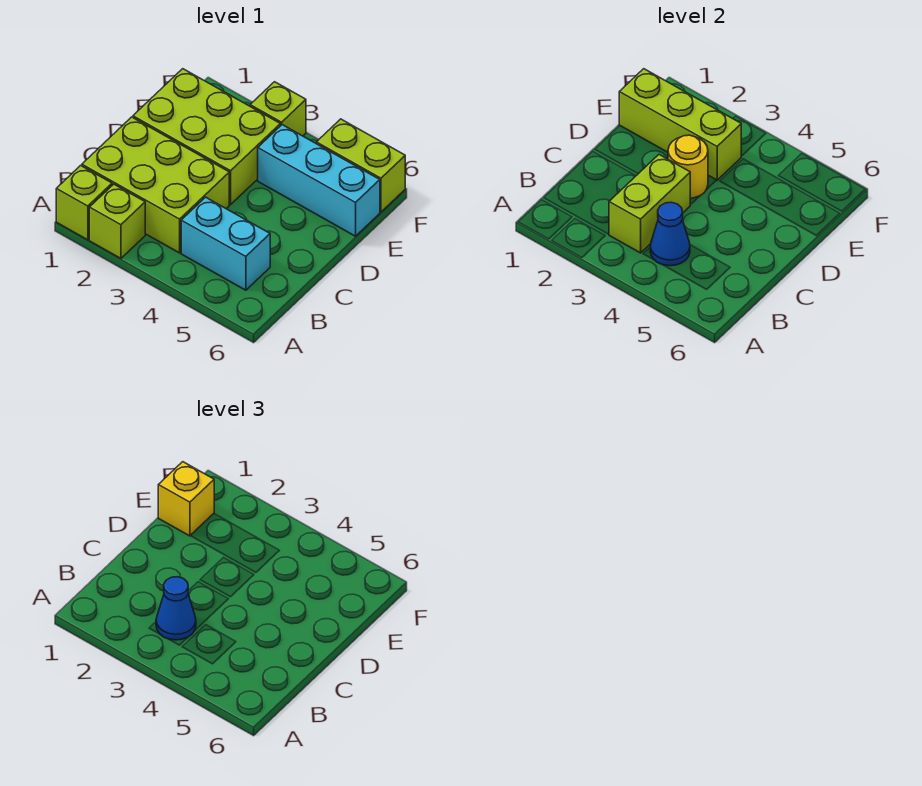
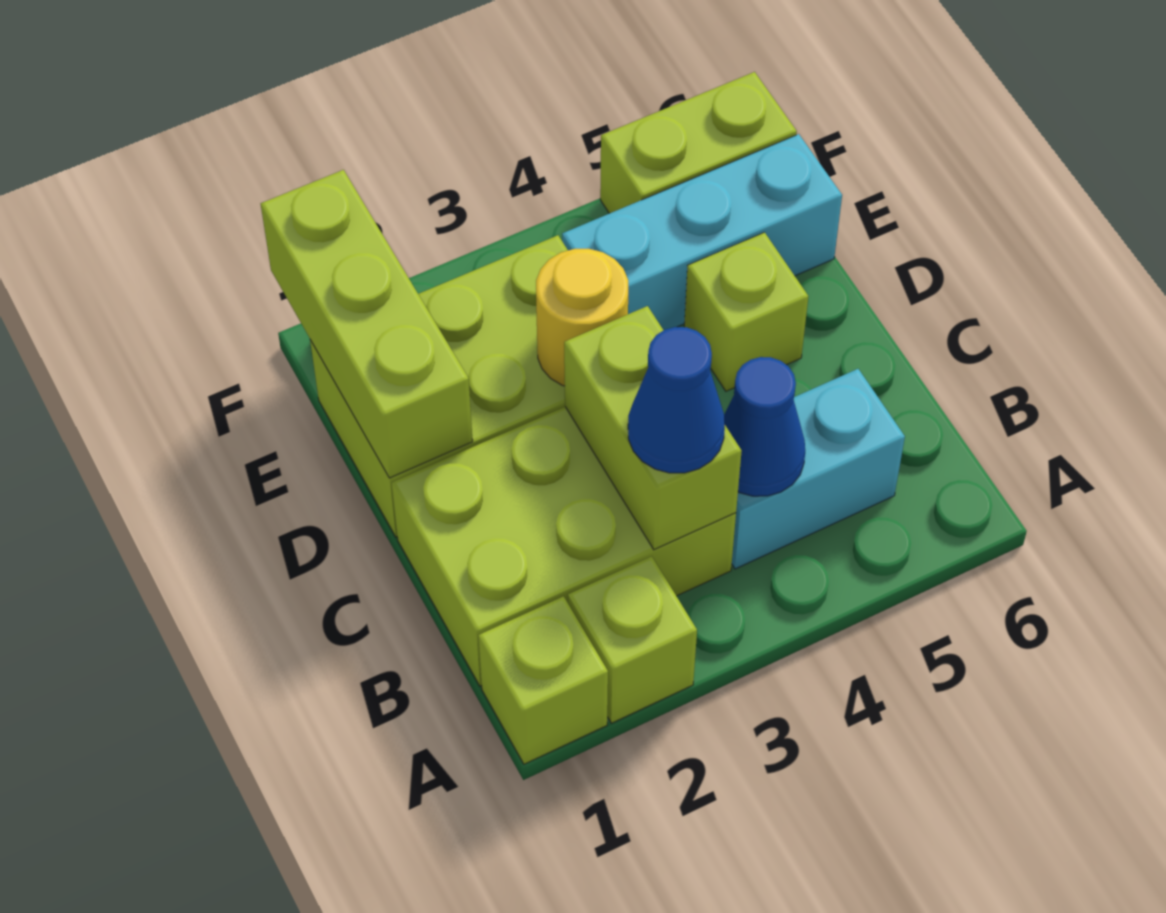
lime brick E1:E3 level 2 -> lime brick D1:F1 level 2
yellow brick E1 level 3 -> none
lime brick F3 level 1 -> lime brick D5 level 1

